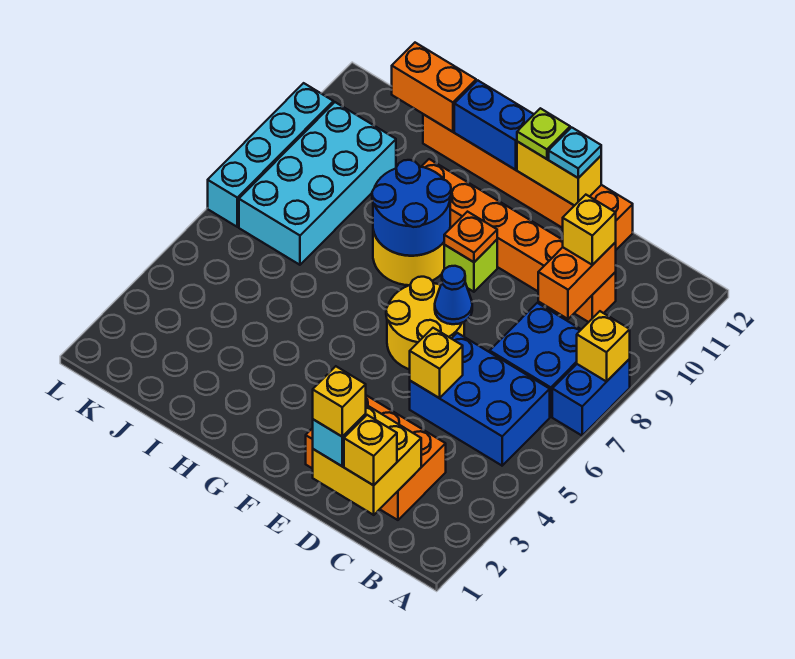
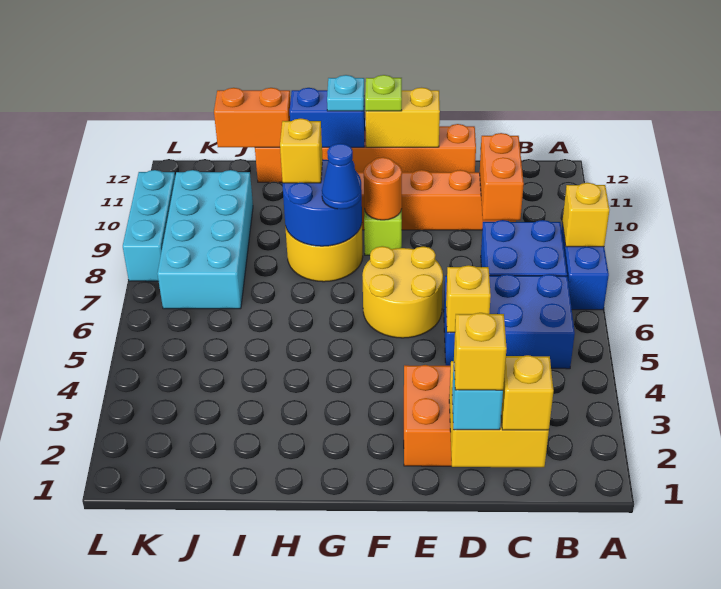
yellow brick C10 level 3 -> yellow brick H9 level 3
blue cone E7 level 2 -> blue cone G8 level 3
cyan plate E12 level 3 -> cyan plate G12 level 3
orange plate F9 level 2 -> orange round brick F9 level 2
cyan brick L7:L10 level 1 -> cyan brick L8:L10 level 1

